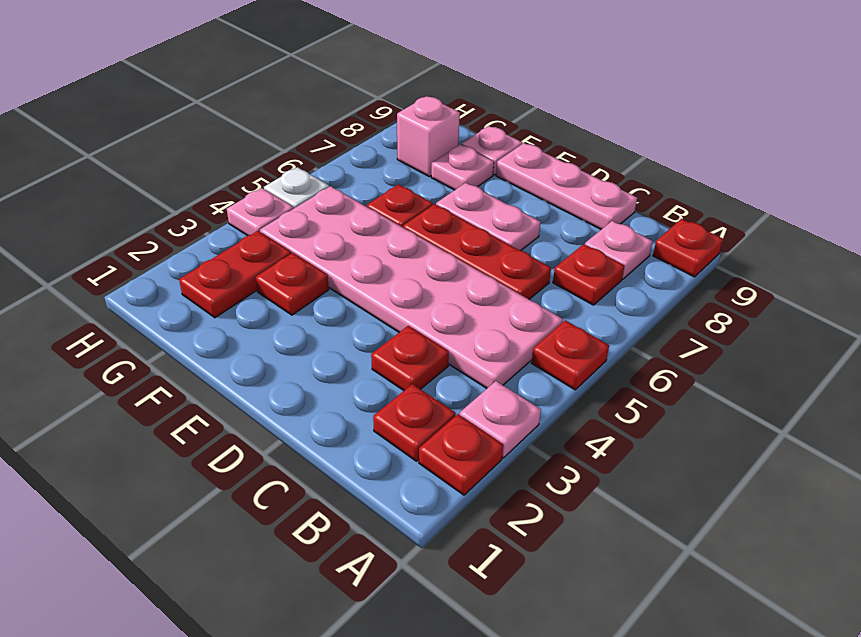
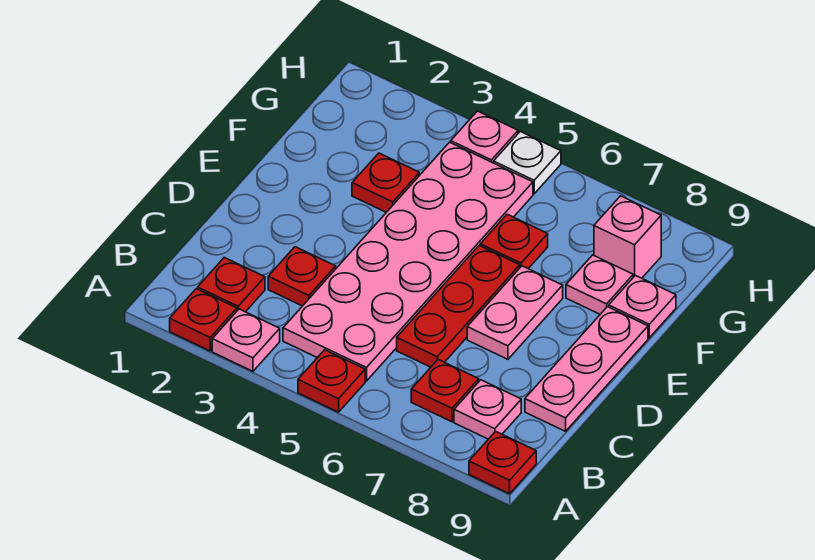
red plate G2:G3 level 1 -> none

